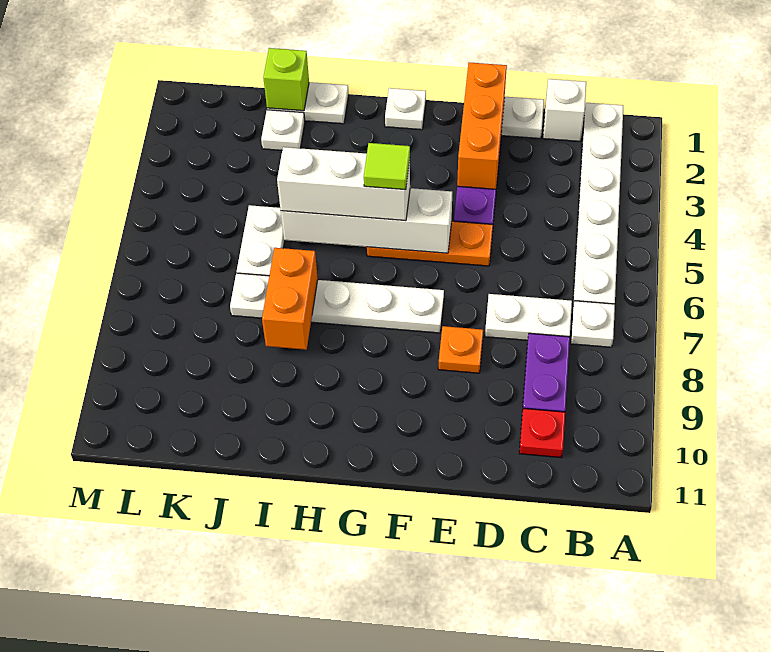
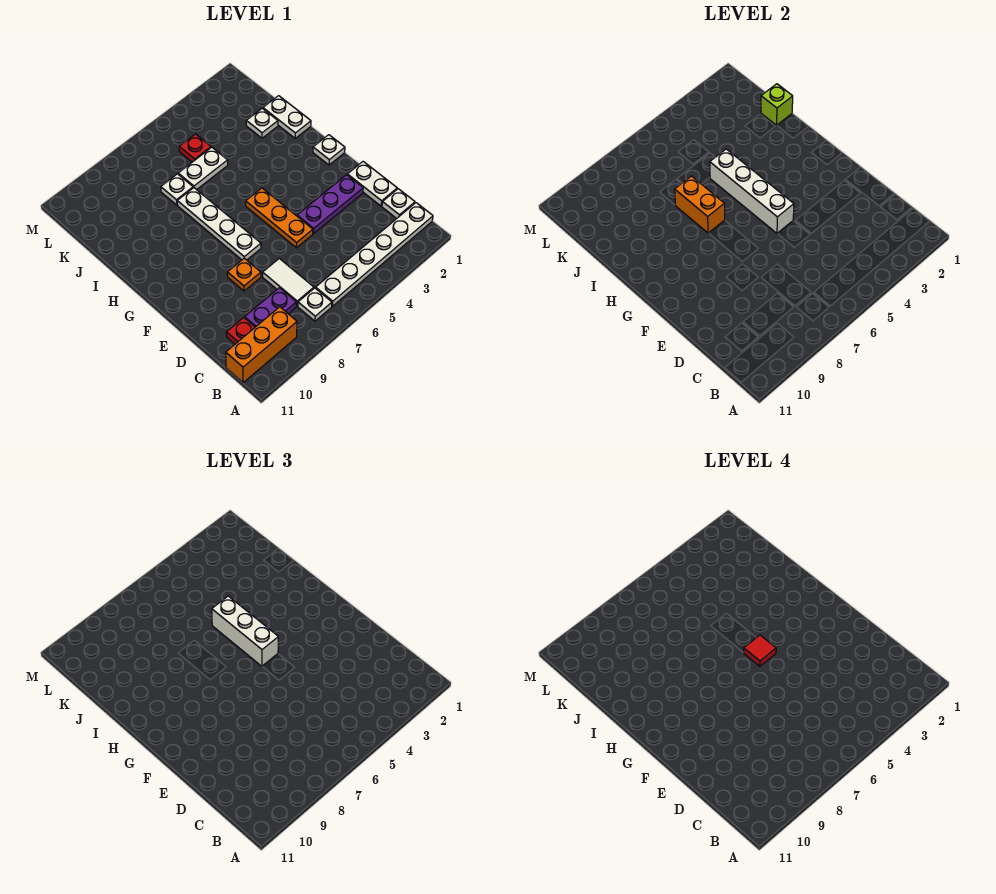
white brick C1 level 1 -> white plate C1 level 1
white plate C7:D7 level 1 -> white tile C7:D7 level 1
orange brick E1:E3 level 2 -> orange brick B9:B11 level 1
lime tile G5 level 4 -> red tile G5 level 4
orange brick I7:I8 level 2 -> orange brick H7:I7 level 2
none -> red plate K5 level 1

